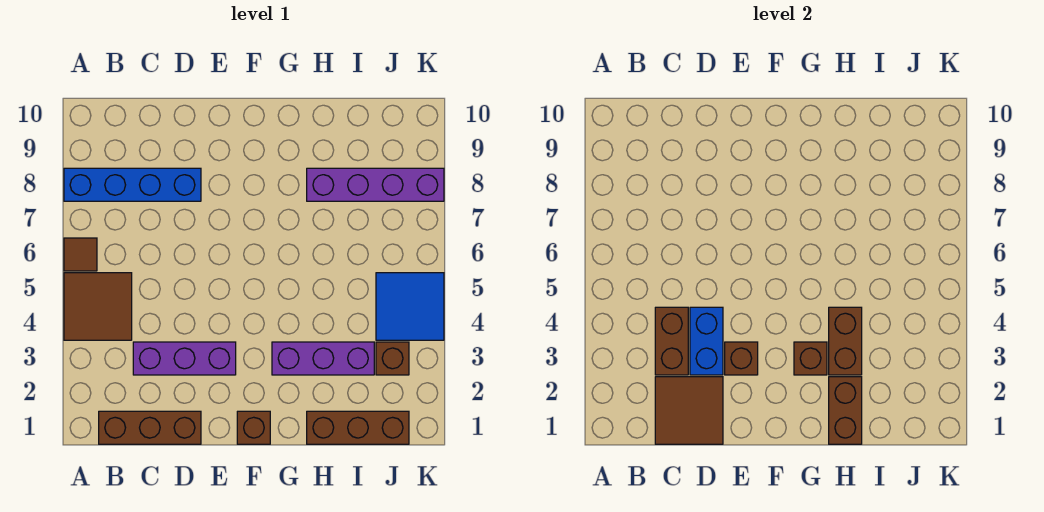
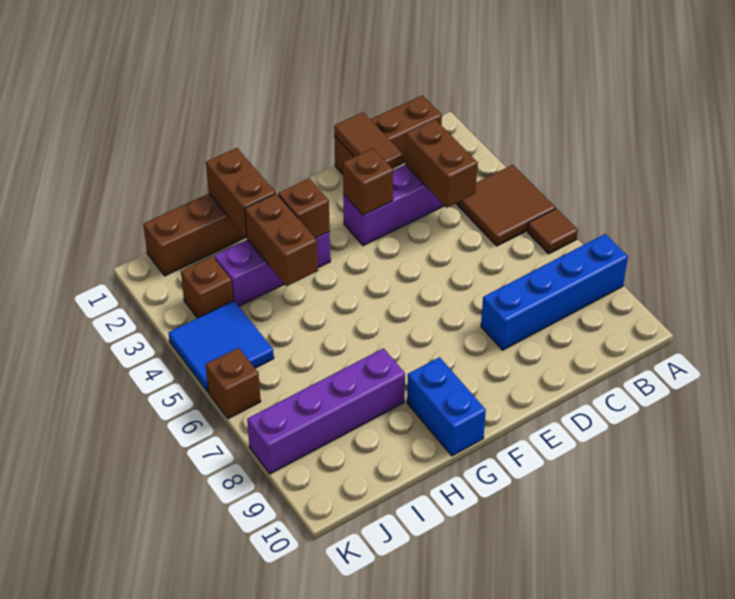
brown tile C1:D2 level 2 -> brown tile D1:D2 level 2
blue brick D3:D4 level 2 -> blue brick G9:G10 level 1
brown brick F1 level 1 -> brown brick K6 level 1

